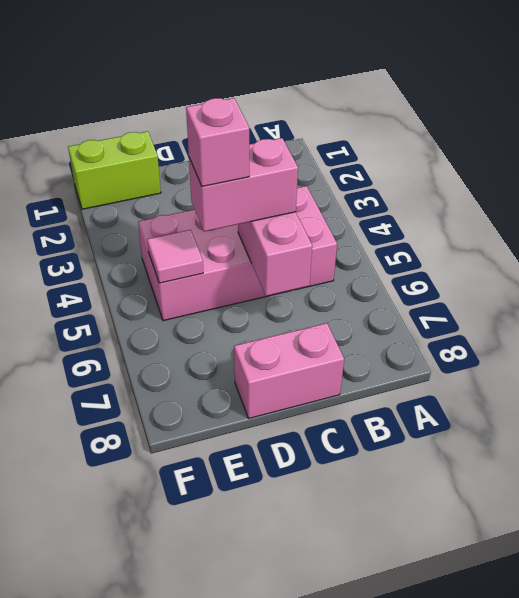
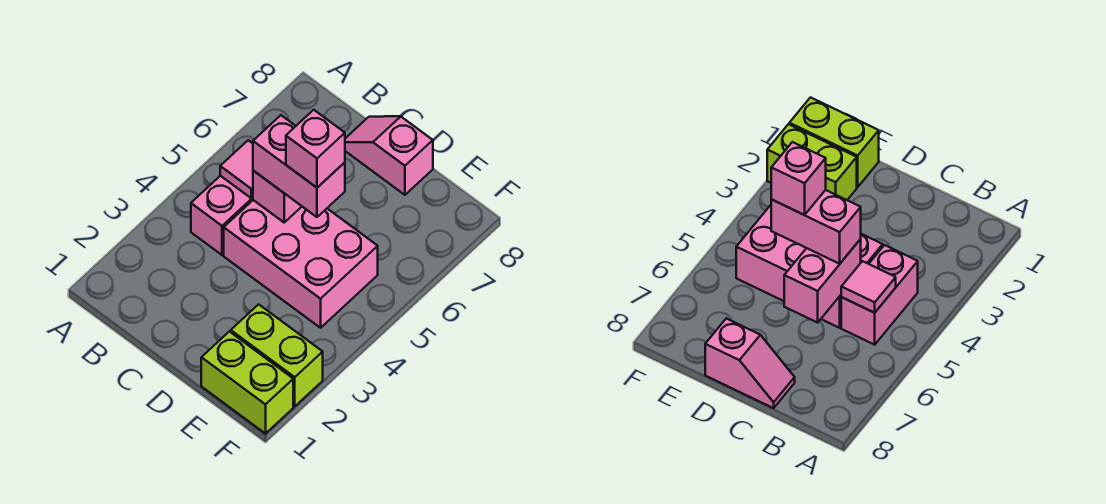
pink brick C8:D8 level 1 -> pink slope C8:D8 level 1 top D
none -> lime brick E2:F2 level 1
pink tile E5 level 2 -> pink tile B5 level 2

